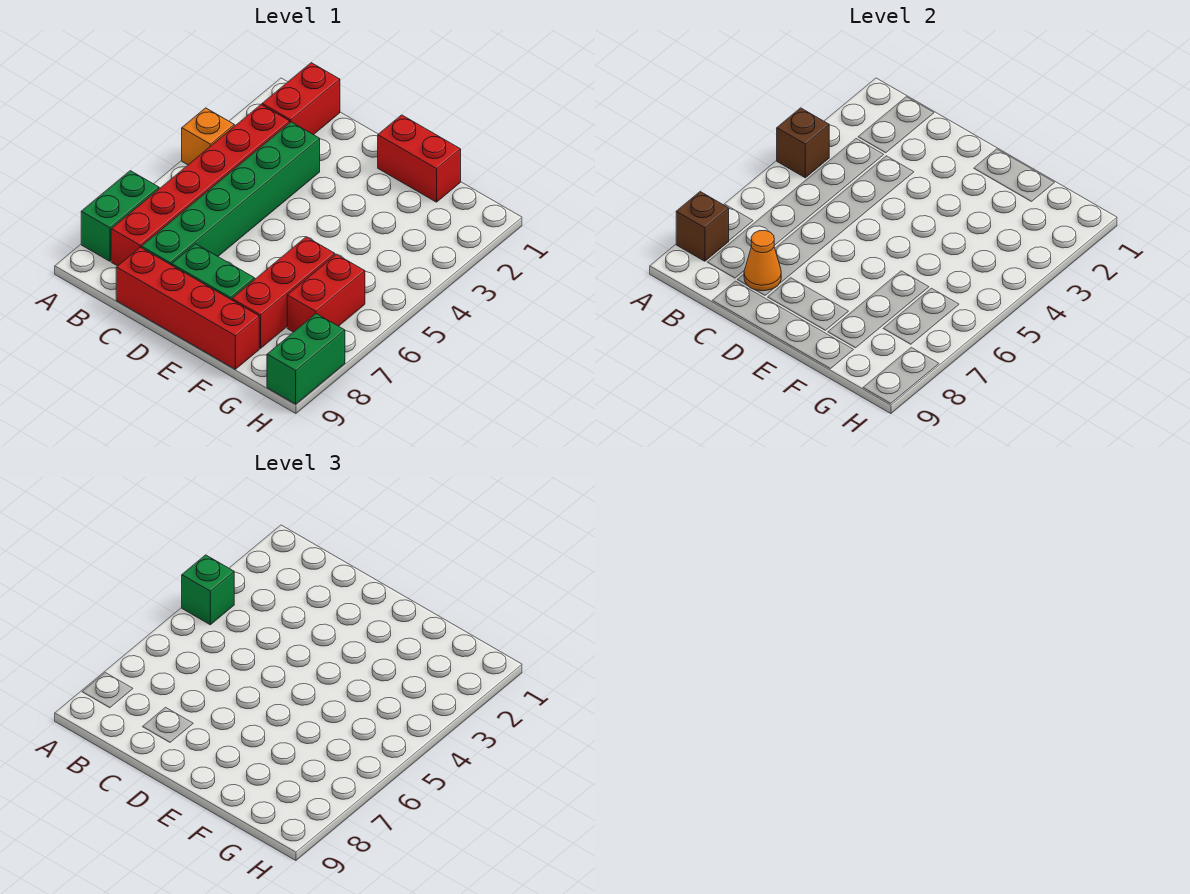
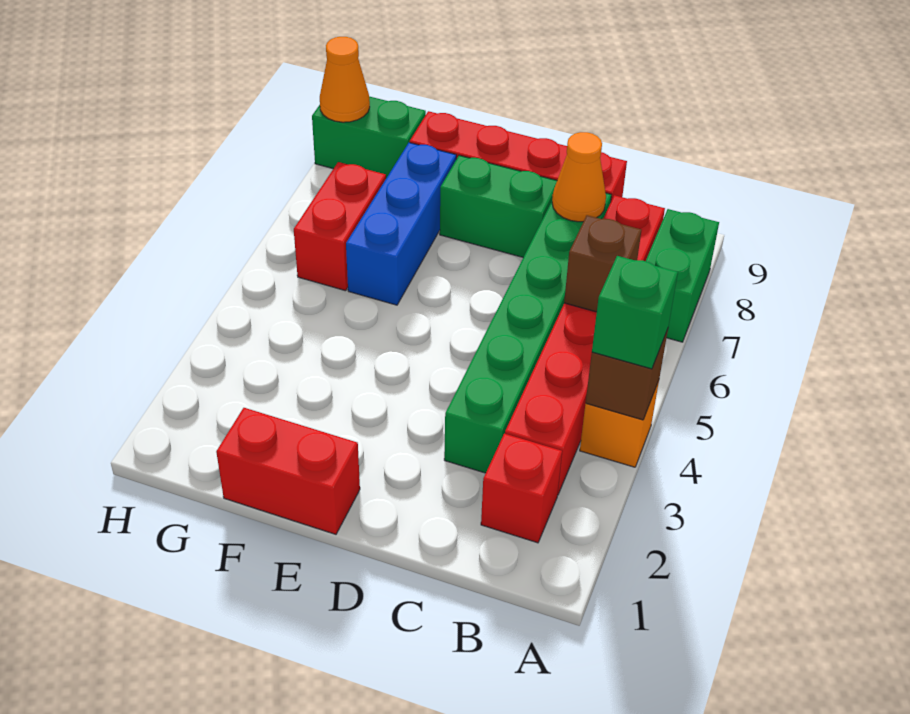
brown brick A8 level 2 -> brown brick B6 level 2
red brick B1:B2 level 1 -> red brick B2 level 1
red brick F6:F8 level 1 -> blue brick F6:F8 level 1
green brick H8:H9 level 1 -> green brick G9:H9 level 1
none -> orange cone H9 level 2

